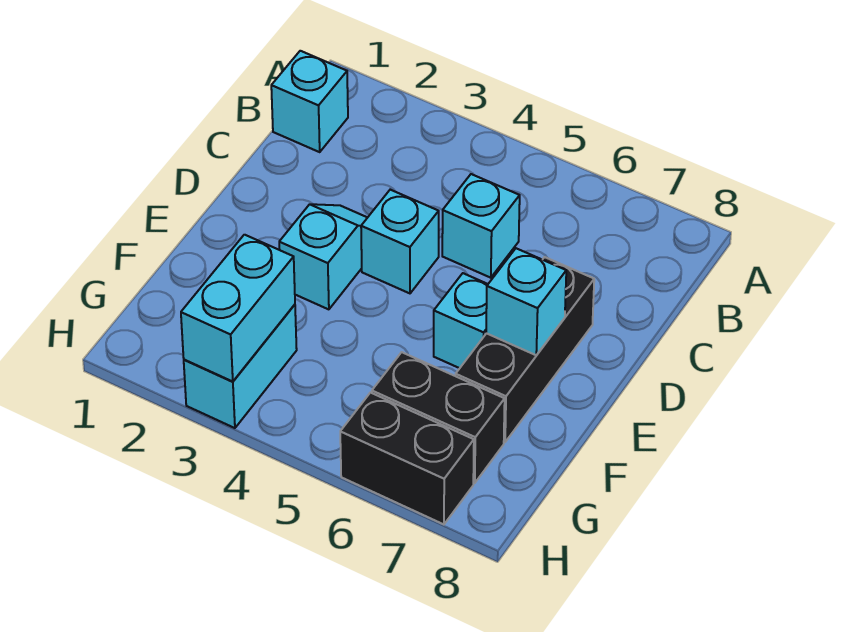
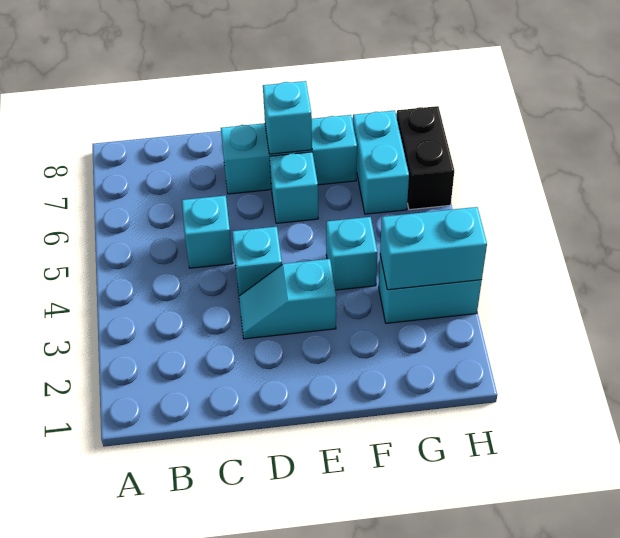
cyan brick B1 level 1 -> cyan brick F4 level 1
black brick D7:F7 level 1 -> cyan brick D7:F7 level 1
black brick G6:G7 level 1 -> cyan brick G6:G7 level 1

